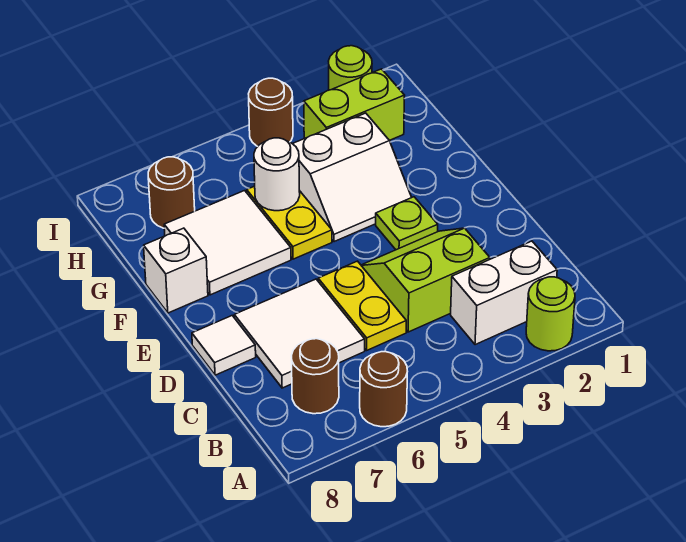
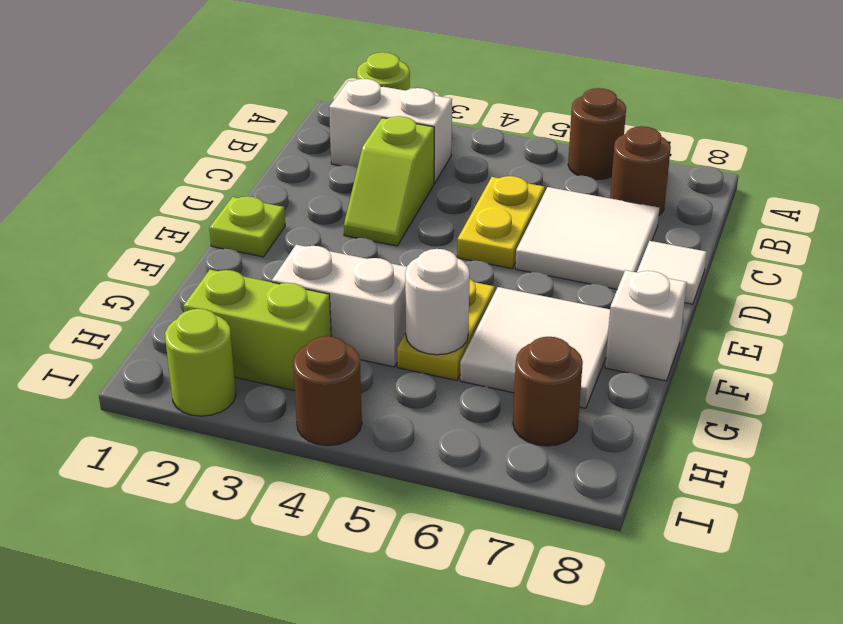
lime slope C3:D4 level 1 top C -> lime slope C3:D3 level 1 top C
lime plate E3 level 1 -> lime plate E1 level 1

